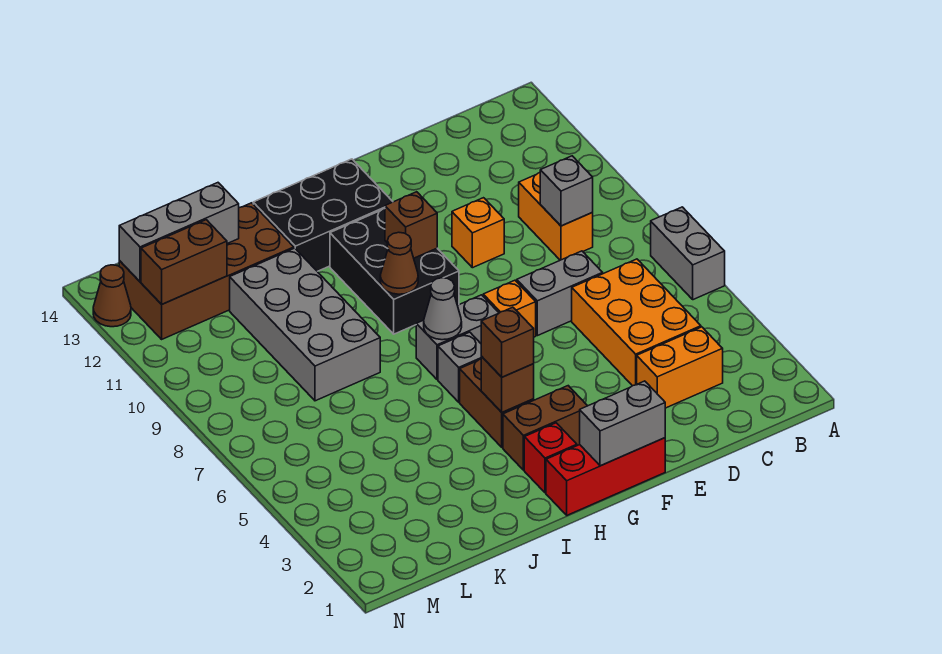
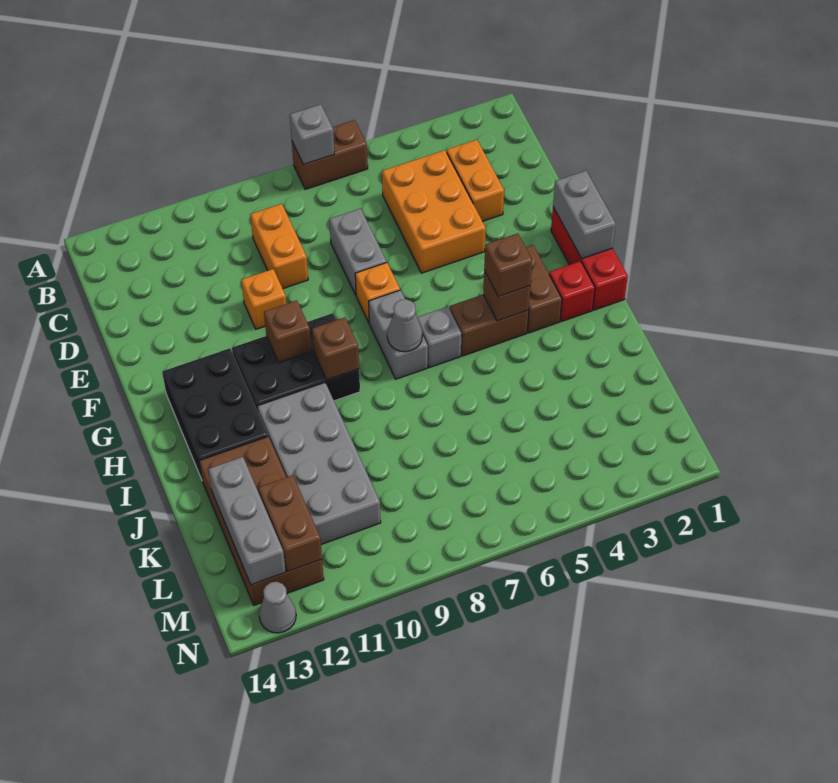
grey brick A6:A7 level 1 -> brown brick A6:A7 level 1
orange brick C4:D6 level 1 -> orange brick C4:E5 level 1
orange brick C9:C10 level 1 -> orange brick C9:D9 level 1
grey brick C9 level 2 -> grey brick A7 level 2
brown cone H9 level 2 -> brown brick H9 level 2
grey brick J8:K11 level 1 -> grey brick I10:L11 level 1
brown cone N13 level 1 -> grey cone N13 level 1

